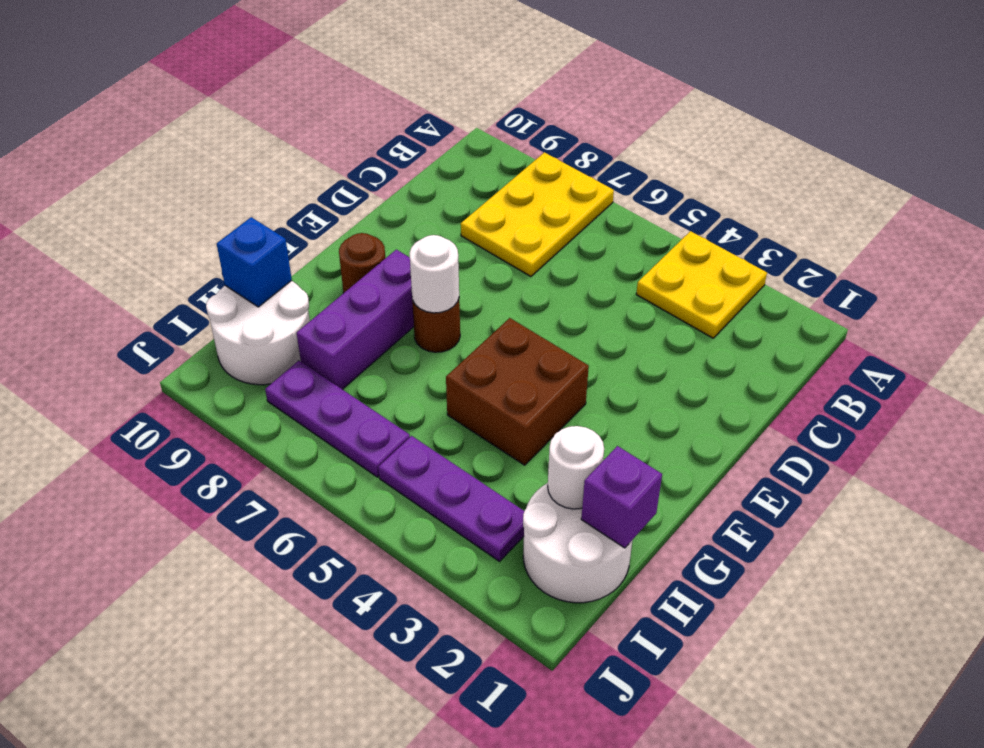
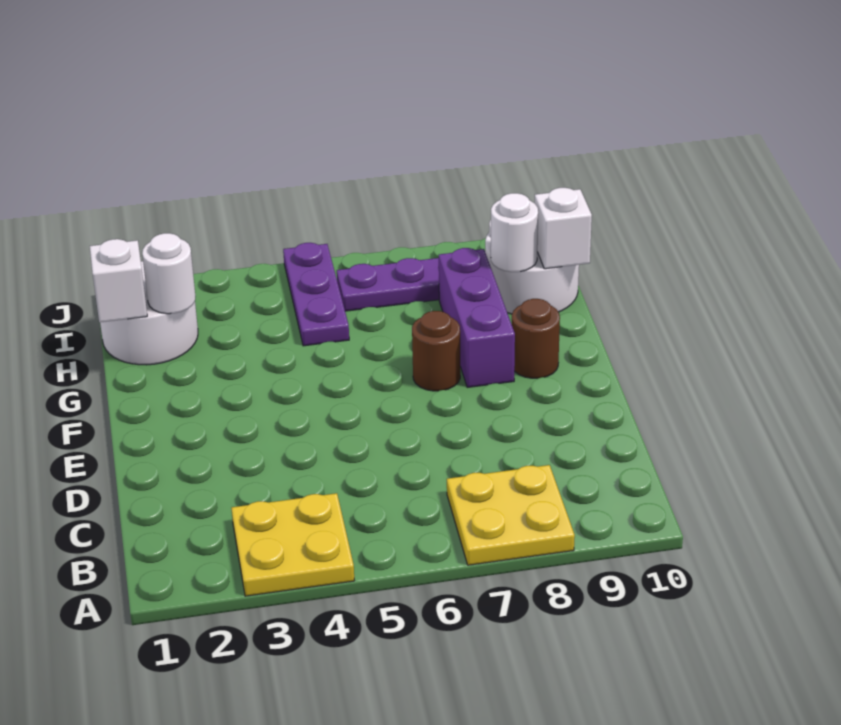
yellow plate A7:C8 level 1 -> yellow plate A7:B8 level 1
brown brick F4:G5 level 1 -> none
white round brick F7 level 2 -> white round brick H9 level 2
purple brick H1 level 2 -> white brick H1 level 2
blue brick H10 level 2 -> white brick H10 level 2
purple plate I3:I5 level 1 -> purple plate H5:J5 level 1

